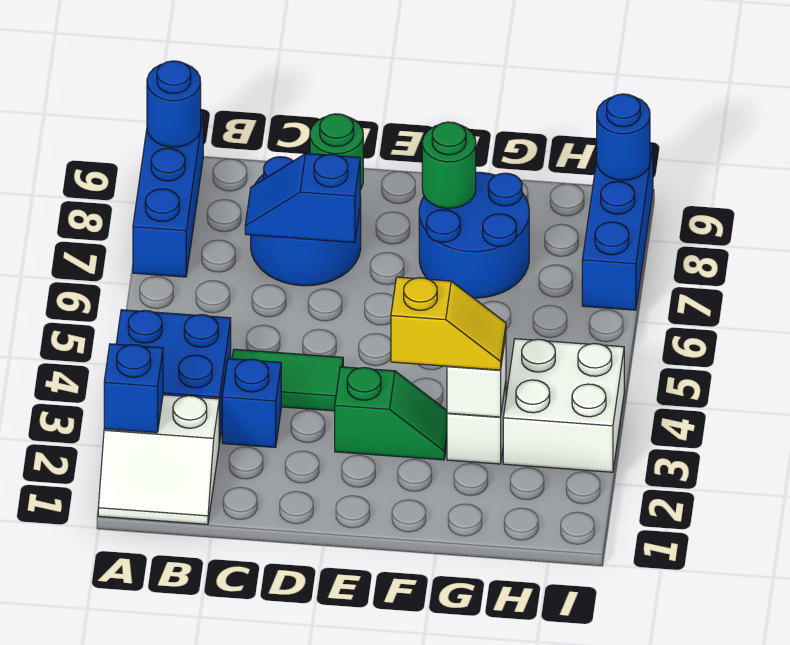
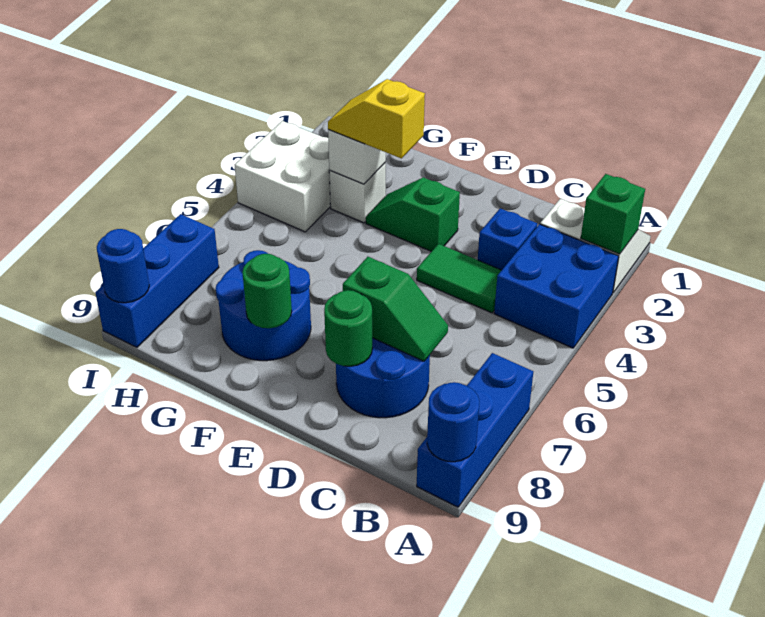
blue brick A2 level 2 -> green brick A2 level 2
blue slope C7:D7 level 2 top D -> green slope C7:D7 level 2 top D

